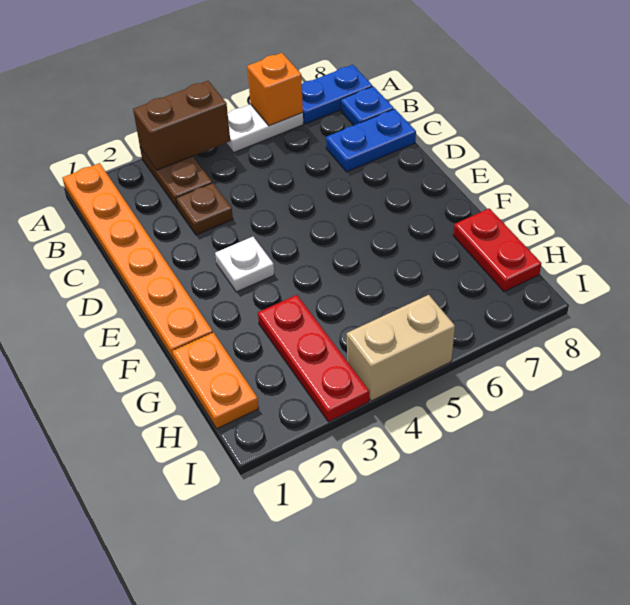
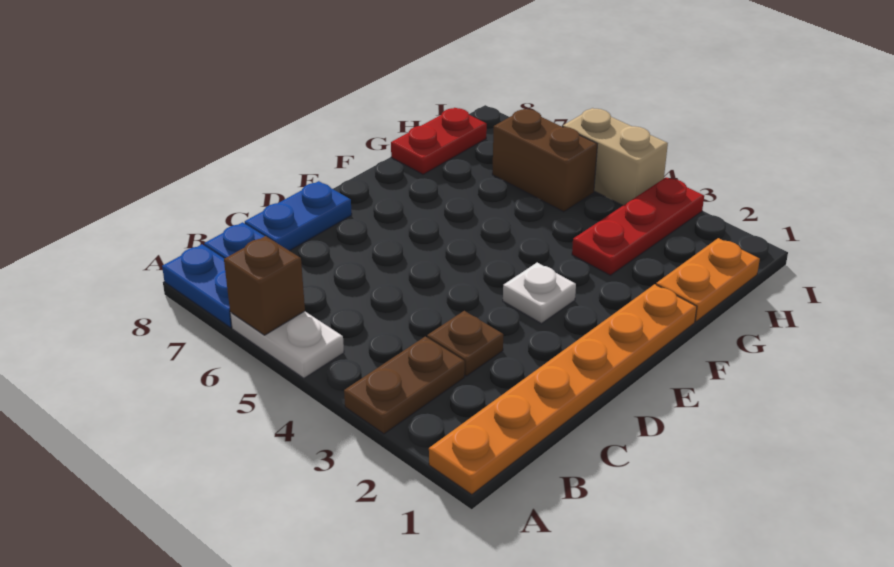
brown brick A3:A4 level 2 -> brown brick H5:H6 level 1
orange brick A6 level 2 -> brown brick A6 level 2
blue plate C7:C8 level 1 -> blue plate C8:D8 level 1

